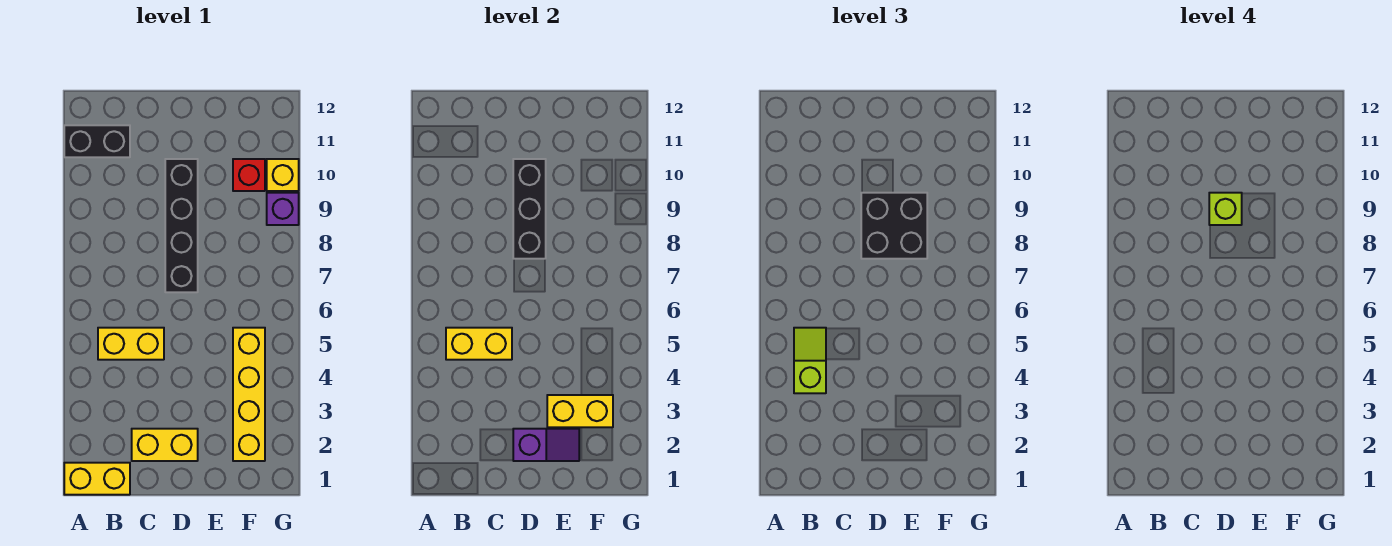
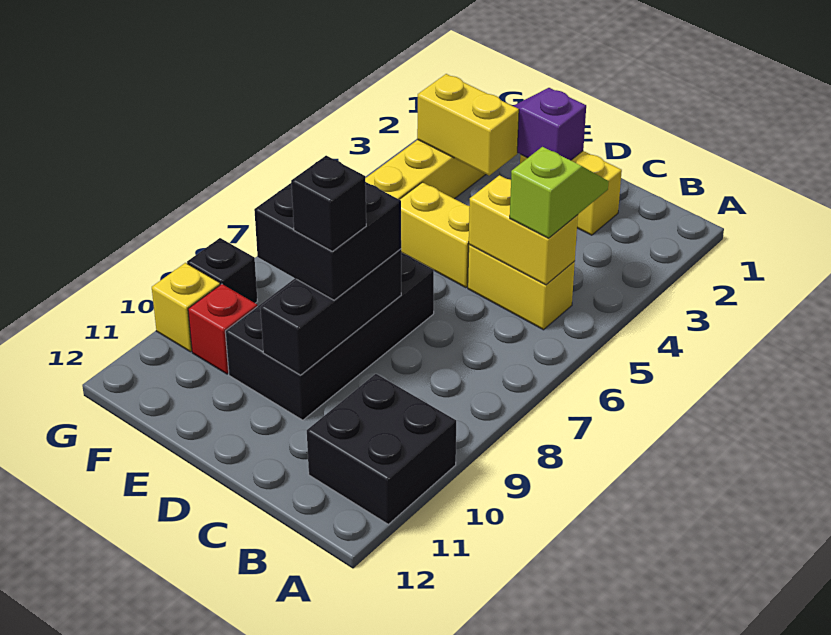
yellow brick A1:B1 level 1 -> yellow brick D5:E5 level 1
black brick A11:B11 level 1 -> black brick A10:B11 level 1
lime slope B4:B5 level 3 top 4 -> lime slope B4:B5 level 3 top 5
black brick D7:D10 level 1 -> black brick D7:E10 level 1
lime brick D9 level 4 -> black brick D9 level 4
purple brick G9 level 1 -> black brick G9 level 1

